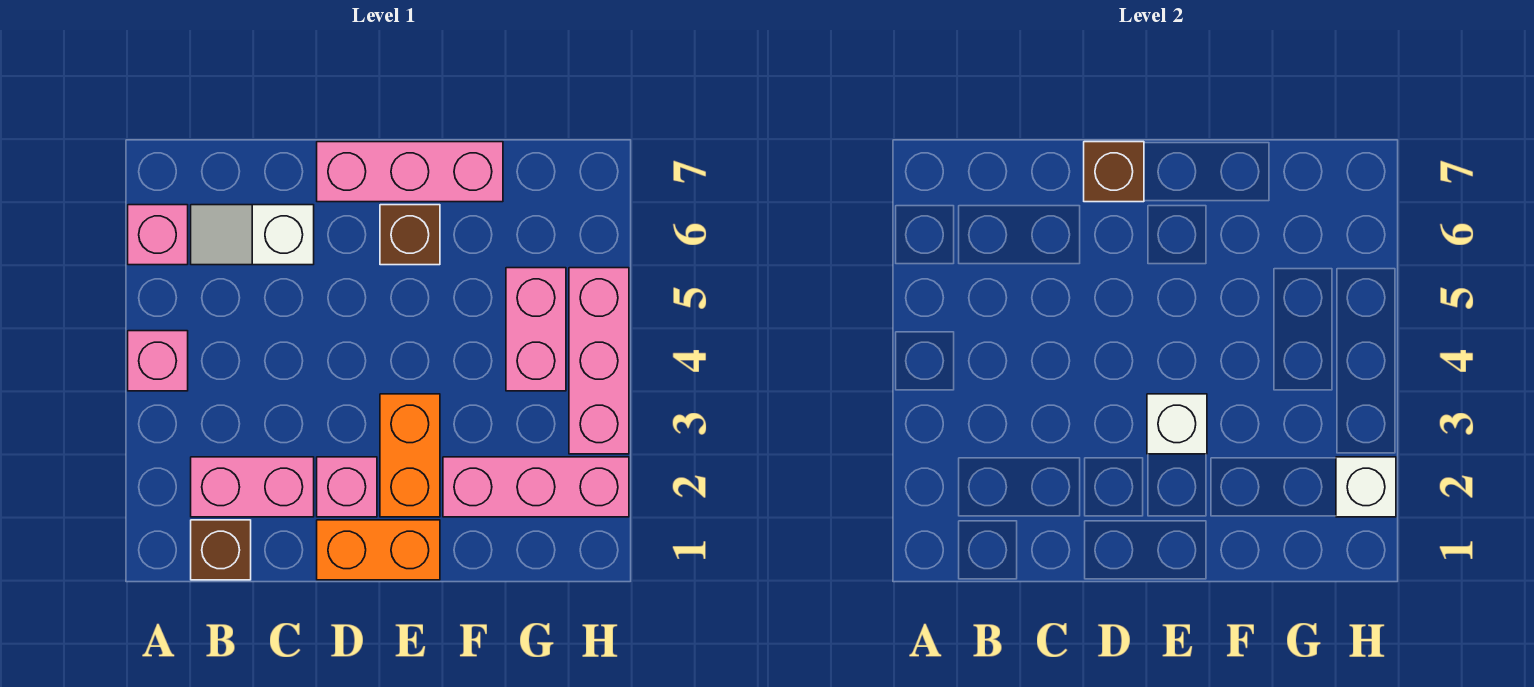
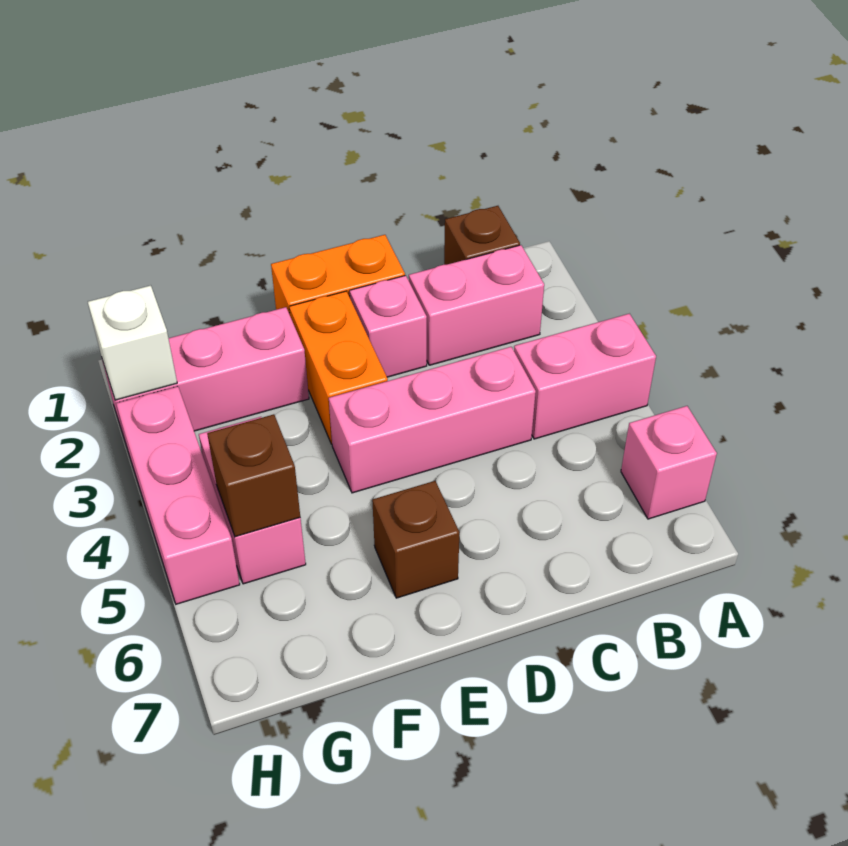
pink brick A4 level 1 -> pink brick A4:B4 level 1
white slope B6:C6 level 1 top C -> none
pink brick D7:F7 level 1 -> pink brick C4:E4 level 1
brown brick D7 level 2 -> brown brick G5 level 2
white brick E3 level 2 -> none

